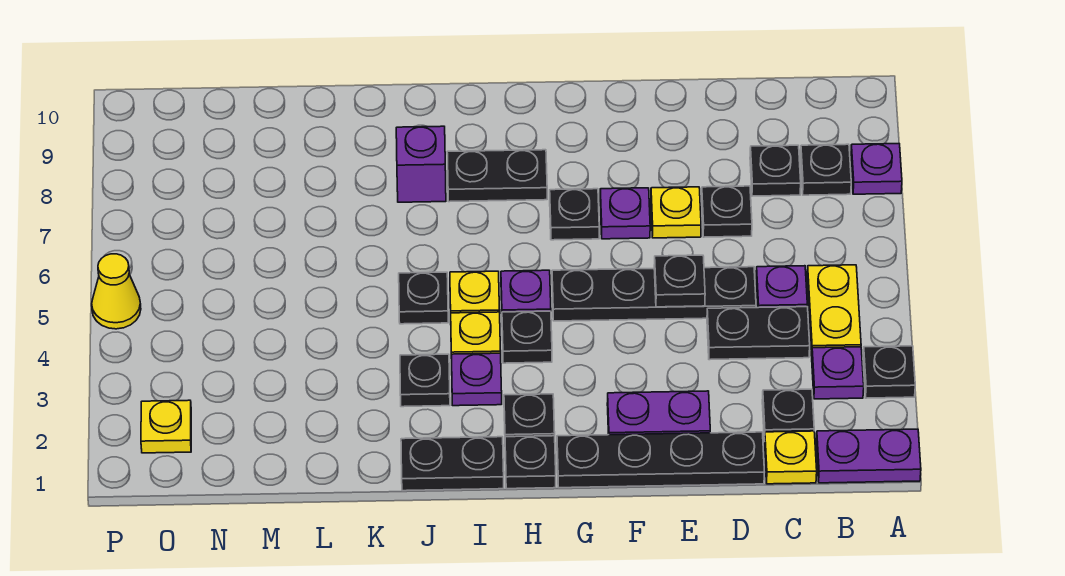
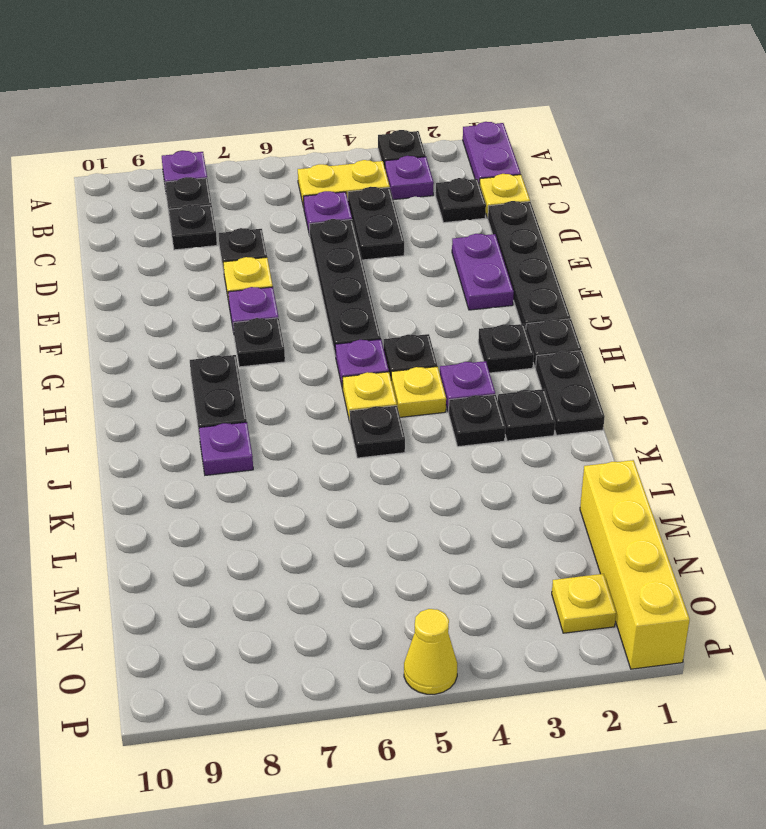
black plate E5 level 2 -> black plate J2 level 1
purple brick J8 level 1 -> purple plate J8 level 1
none -> yellow brick M1:P1 level 1

